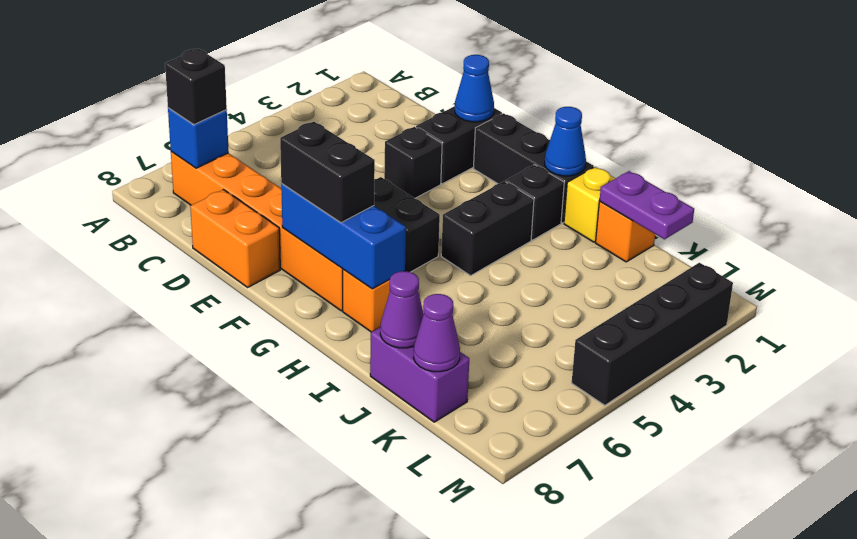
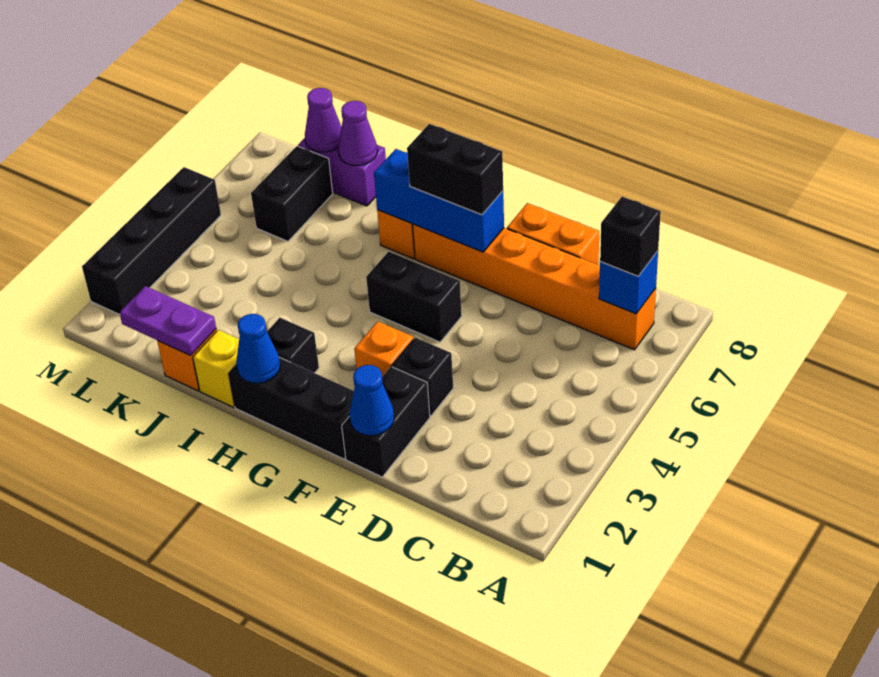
none -> orange brick F3 level 1
black brick H3:H4 level 1 -> black brick K6:K7 level 1

